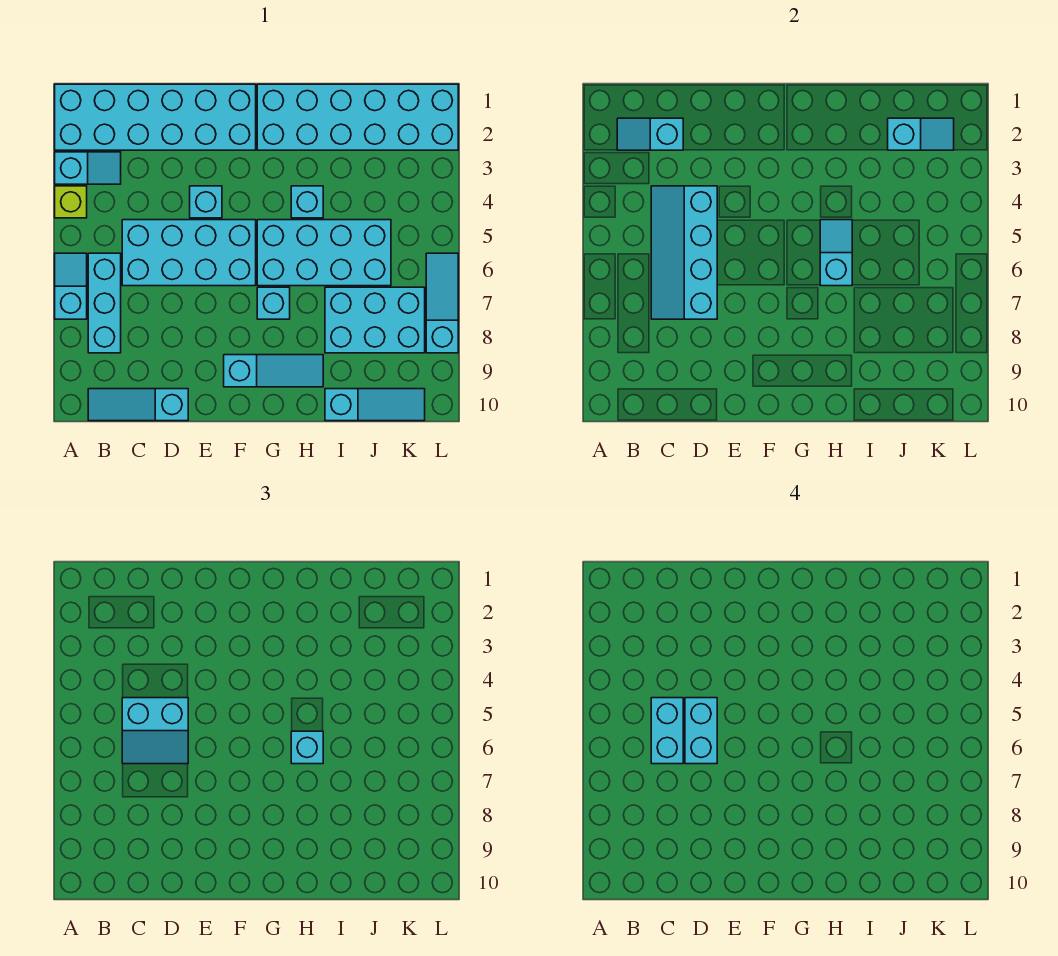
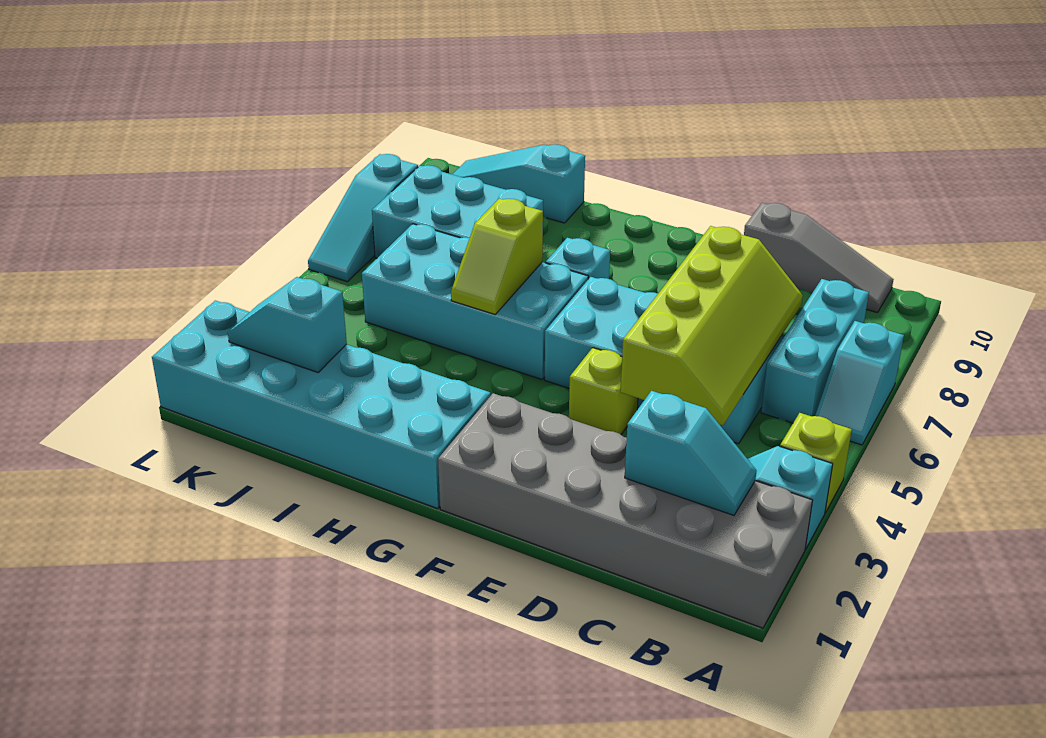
cyan brick A1:F2 level 1 -> grey brick A1:F2 level 1
cyan slope B10:D10 level 1 top D -> grey slope B10:D10 level 1 top D
cyan slope C4:D7 level 2 top D -> lime slope C4:D7 level 2 top D
cyan slope C5:D6 level 3 top 5 -> none
cyan brick C5:C6 level 4 -> none
cyan brick D5:D6 level 4 -> none
cyan brick E4 level 1 -> lime brick E4 level 1
cyan slope F9:H9 level 1 top F -> none
cyan brick H4 level 1 -> none
cyan slope H5:H6 level 2 top 6 -> lime slope H5:H6 level 2 top 6
cyan brick H6 level 3 -> none

